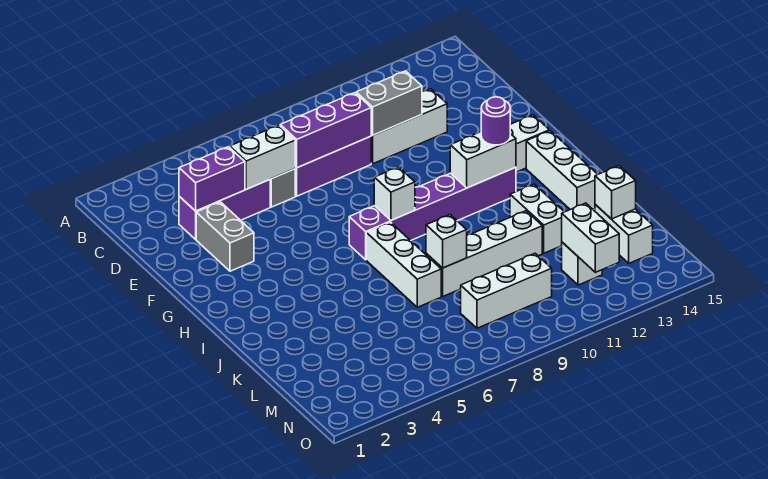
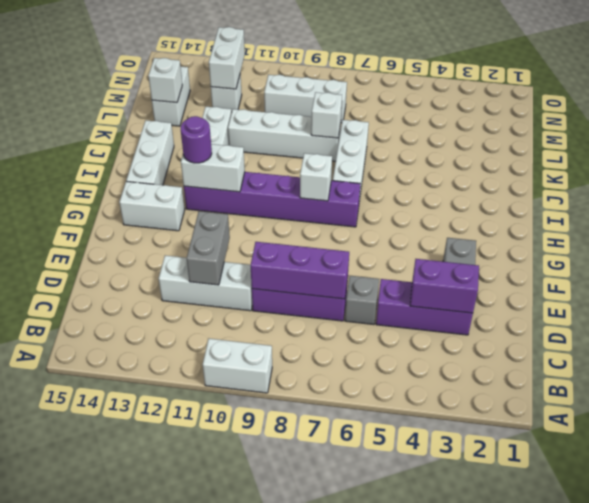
white brick D5:D6 level 2 -> white brick A9:A10 level 1
grey brick D10:D11 level 2 -> grey brick D11:E11 level 2

